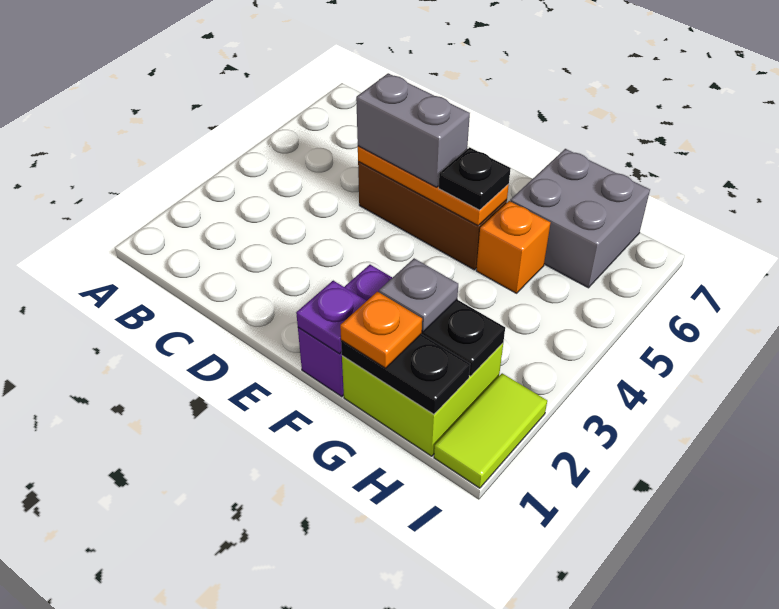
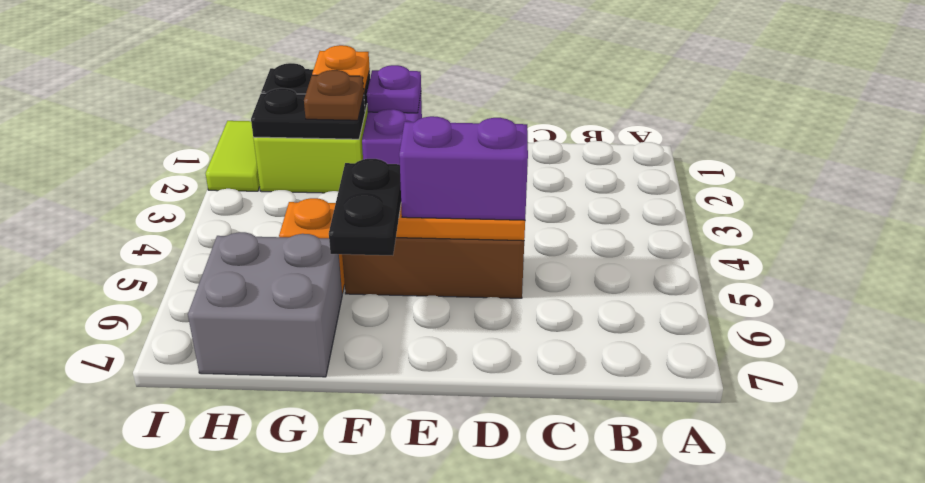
grey brick D5:E5 level 3 -> purple brick D5:E5 level 3
black plate F5 level 3 -> black plate F5:F6 level 3
grey plate G2 level 3 -> brown plate G2 level 3

